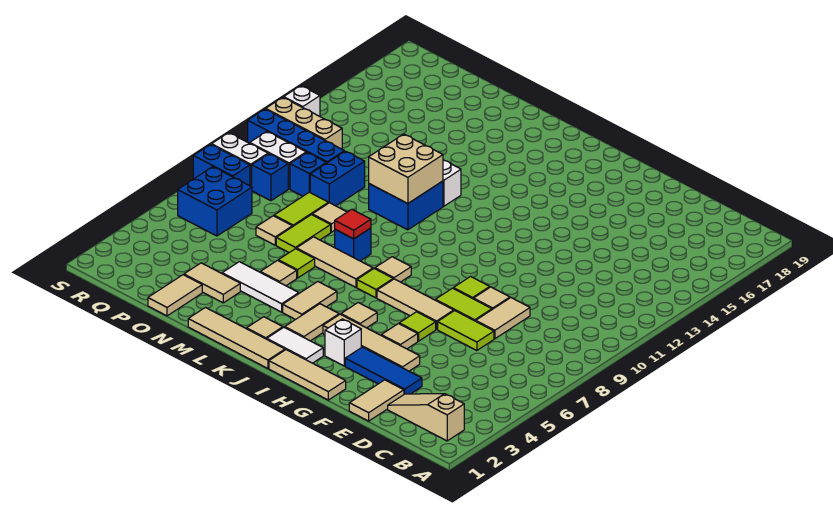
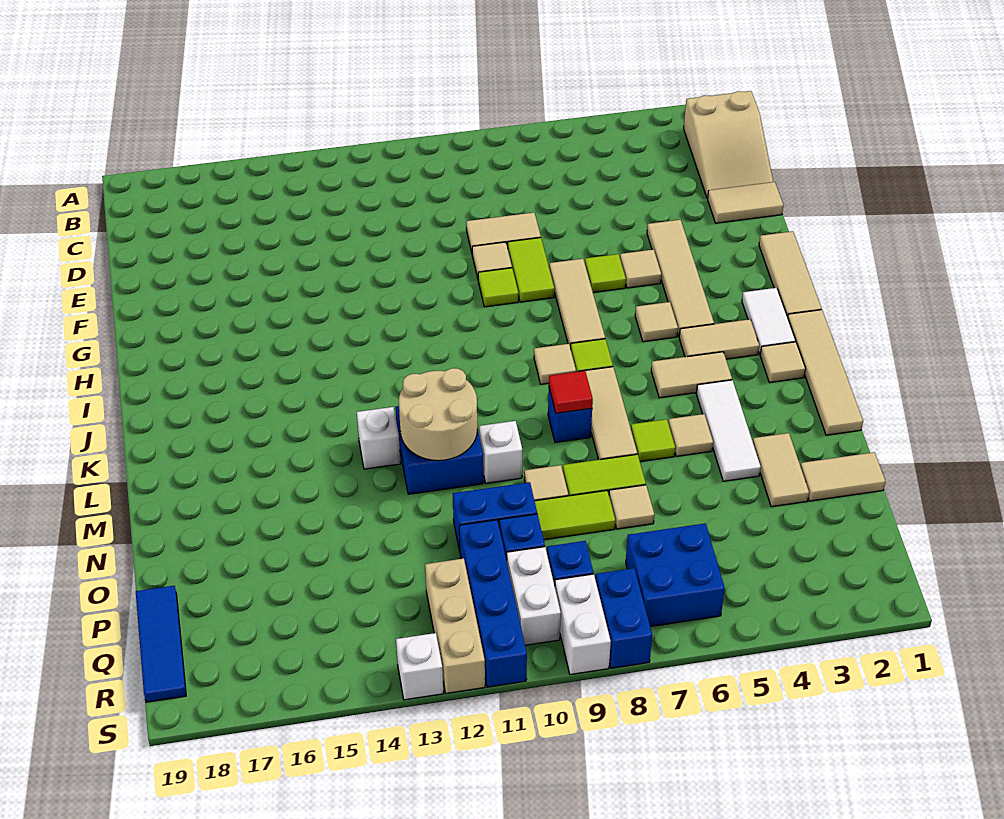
tan slope B2:D2 level 1 top B -> tan slope B1:D2 level 1 top B
blue tile E3:G3 level 1 -> blue tile P19:R19 level 1
lime tile E7:F7 level 1 -> none
white brick H3 level 1 -> white brick M10 level 1
tan brick L11:M12 level 2 -> tan round brick L11:M12 level 2

